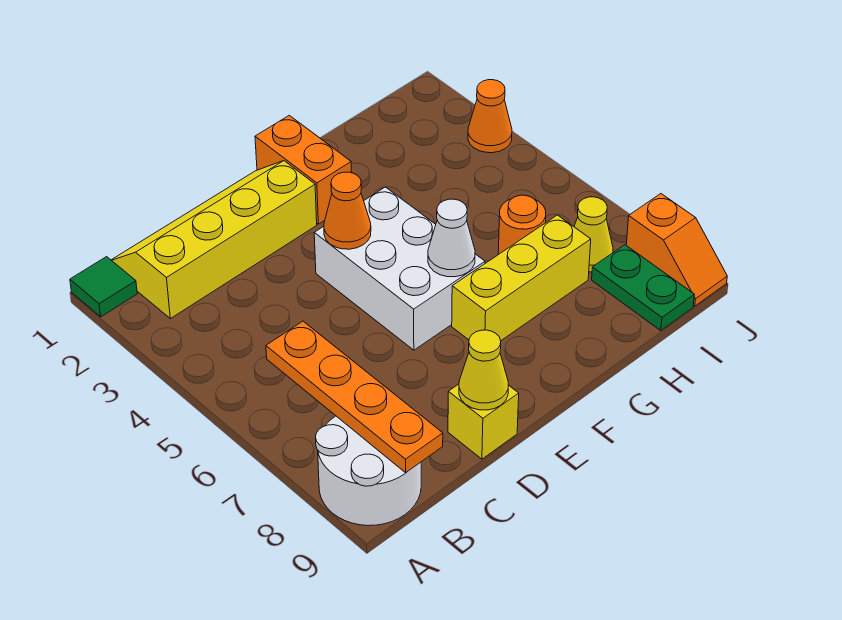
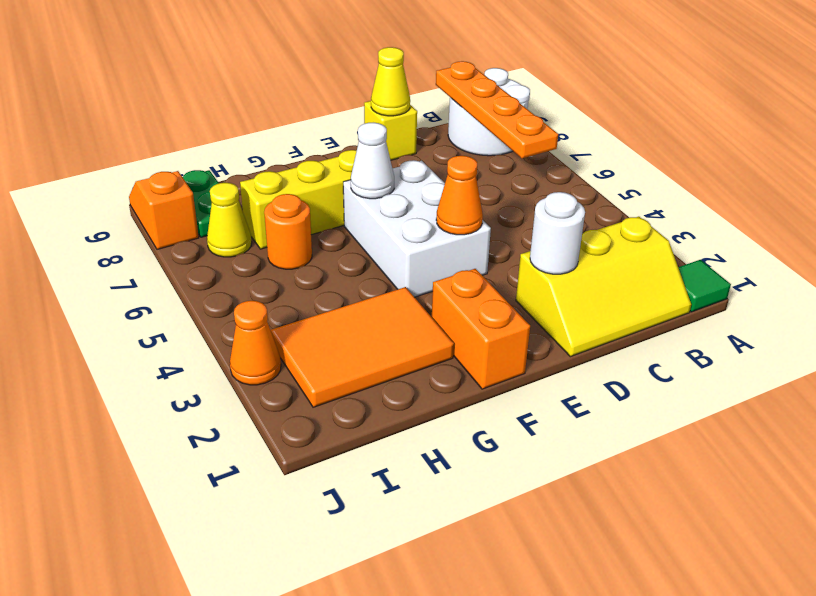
yellow slope B1:E2 level 1 top 2 -> yellow slope B1:D2 level 1 top 2
none -> white round brick D2 level 2
none -> orange tile G2:I3 level 1

